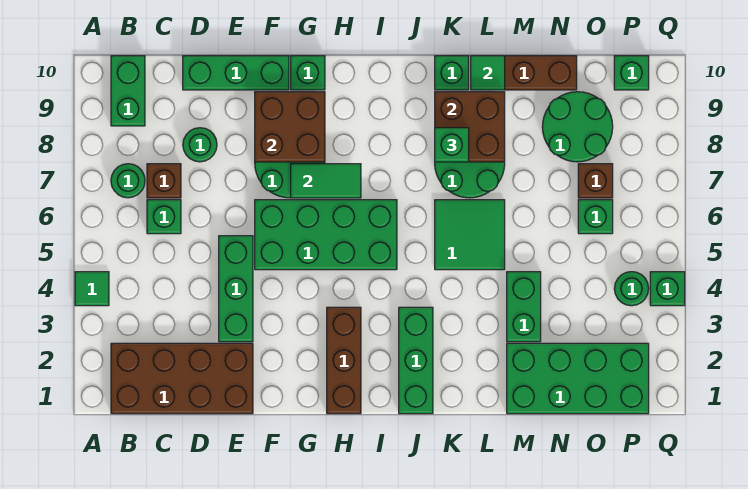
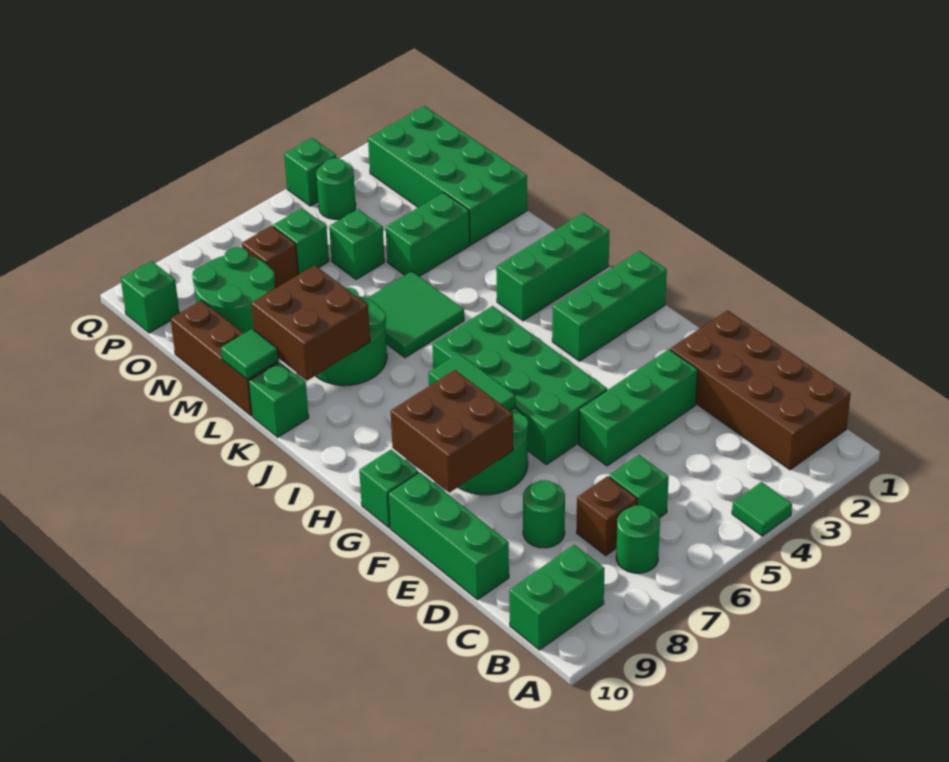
brown brick H1:H3 level 1 -> green brick H1:H3 level 1
green brick K8 level 3 -> green brick N5 level 1

